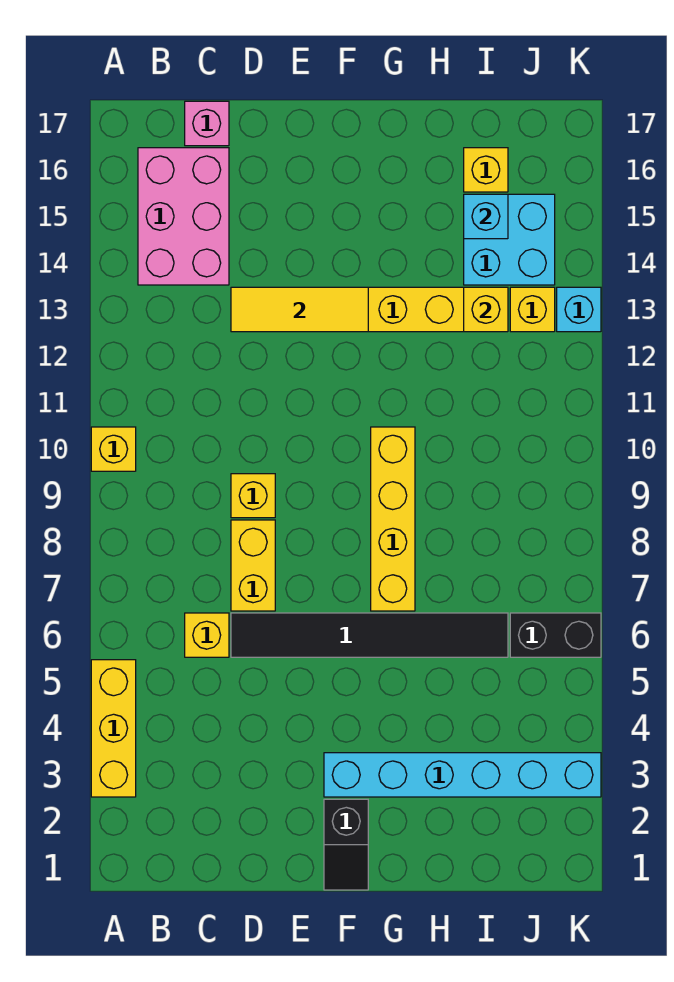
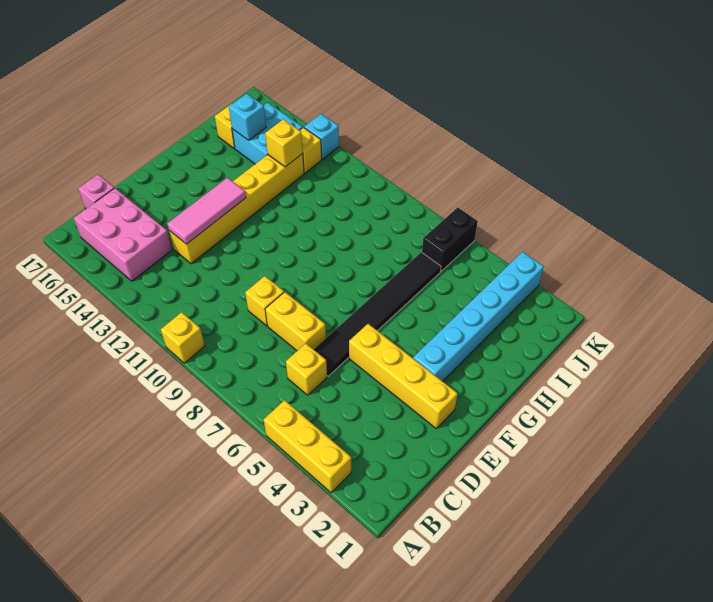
yellow tile D13:F13 level 2 -> pink tile D13:F13 level 2
black slope F1:F2 level 1 top 2 -> none
yellow brick G7:G10 level 1 -> yellow brick E2:E5 level 1

